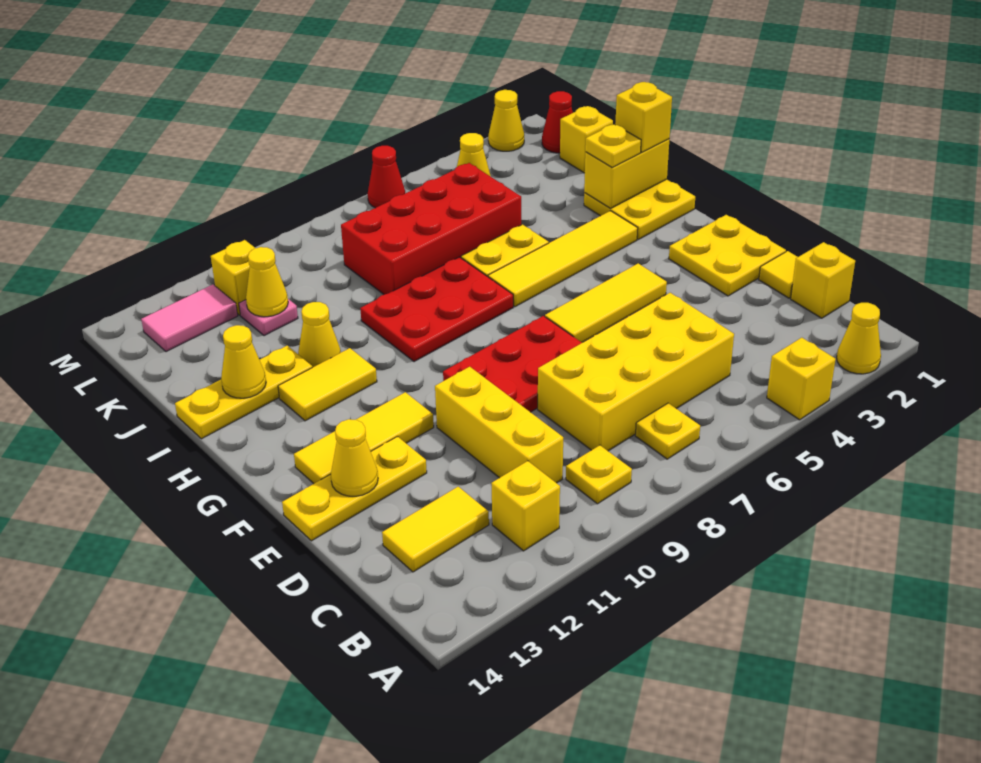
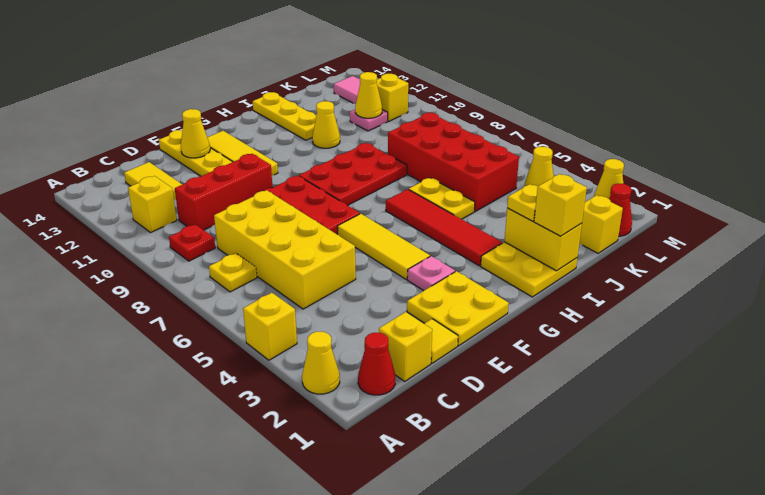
yellow plate B9 level 1 -> red plate B9 level 1
yellow brick C10:E10 level 1 -> red brick C10:E10 level 1
none -> pink plate F3 level 1
yellow tile H3:H6 level 1 -> red tile H3:H6 level 1
red plate H7:I9 level 1 -> red plate G8:I9 level 1
yellow tile H11:H12 level 1 -> none
yellow cone I13 level 2 -> none
red cone M6 level 1 -> red cone B1 level 1

